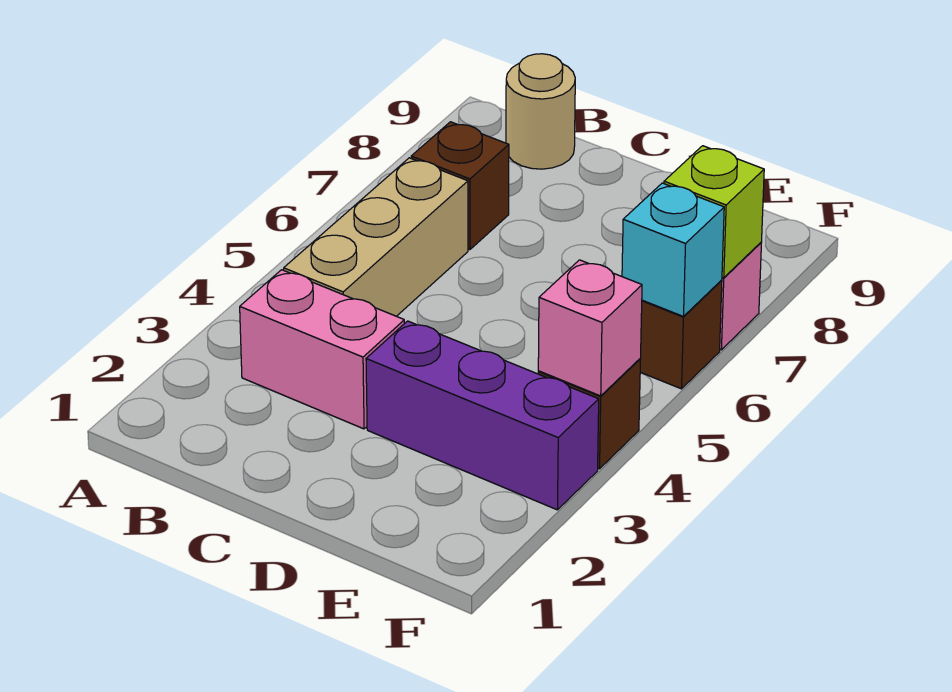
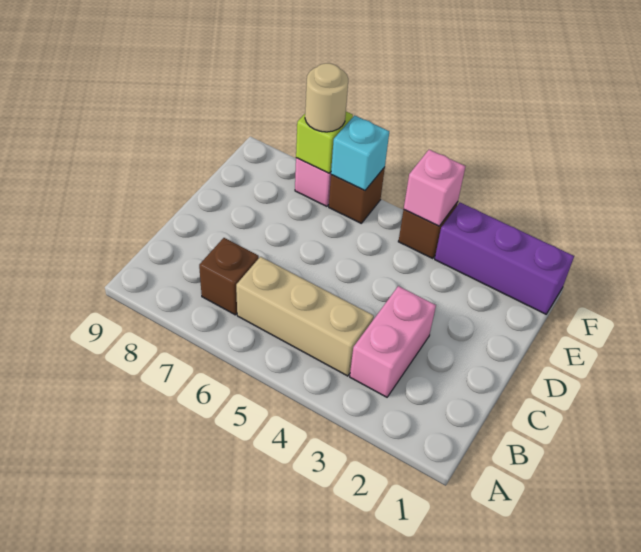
tan round brick B9 level 1 -> tan round brick F7 level 3
purple brick D3:F3 level 1 -> purple brick F1:F3 level 1

